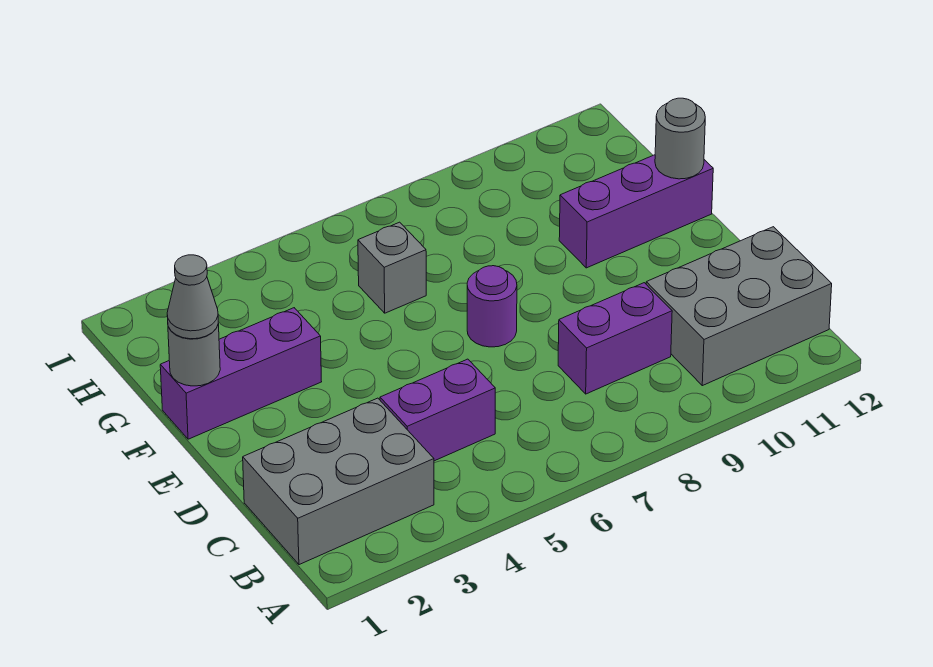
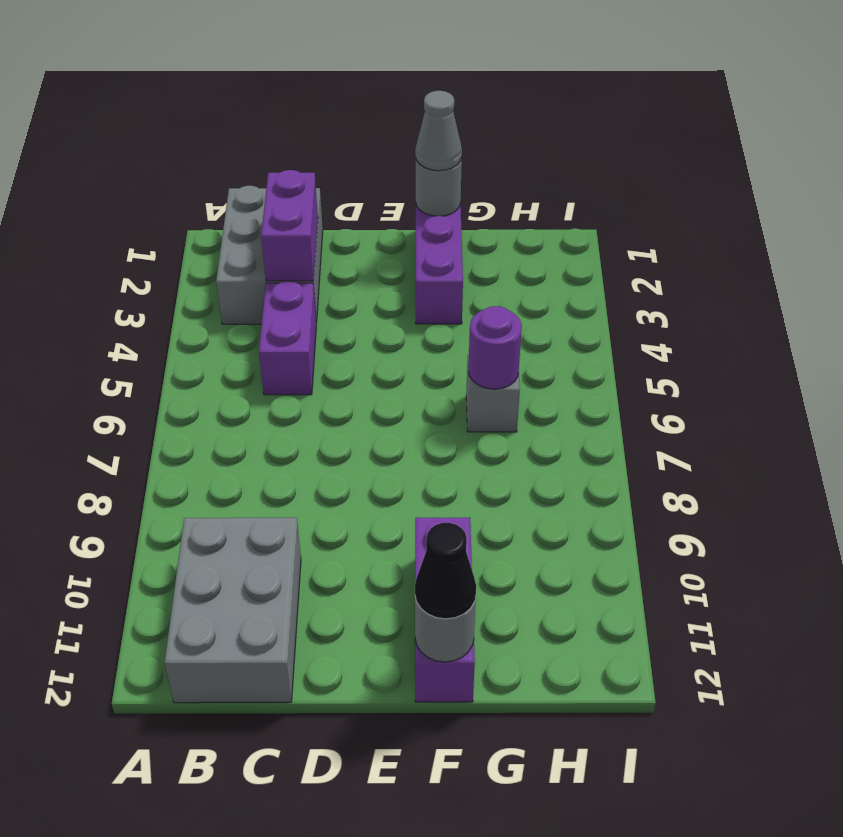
purple brick C8:C9 level 1 -> purple brick C2:C3 level 2
purple round brick E7 level 1 -> purple round brick G6 level 2
none -> black cone F12 level 3

